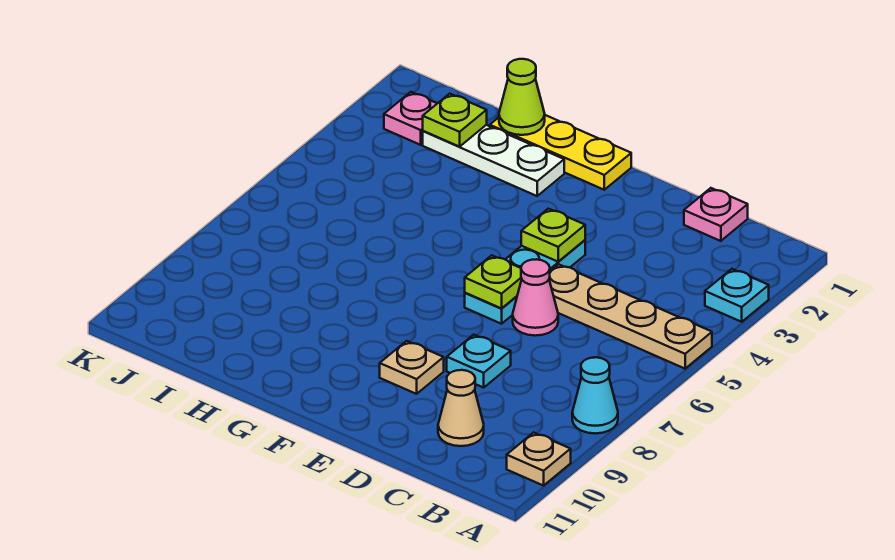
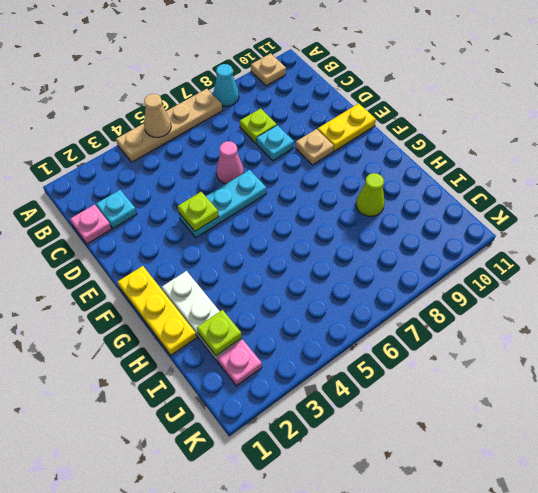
cyan plate A3 level 1 -> cyan plate C2 level 1
tan plate A5:D5 level 1 -> tan plate A4:A7 level 1
tan cone C10 level 1 -> tan cone A5 level 2
lime plate E6 level 2 -> lime plate C8 level 1
none -> yellow plate E10:E11 level 1
lime cone H1 level 2 -> lime cone H9 level 1

